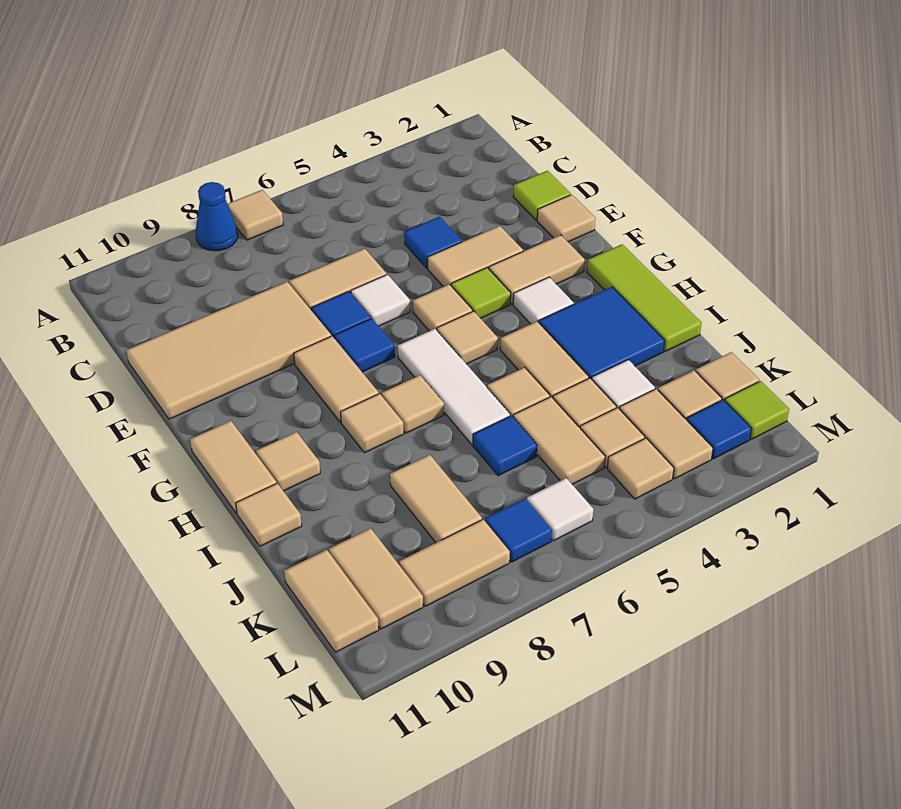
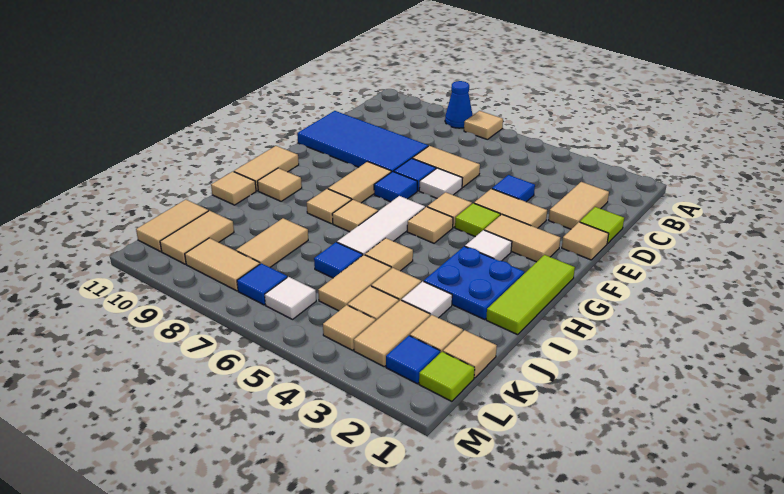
tan tile D8:E11 level 1 -> blue tile D8:E11 level 1
blue tile H2:I3 level 1 -> blue plate H2:I3 level 1
tan tile H4:I4 level 1 -> tan tile C2:D2 level 1

